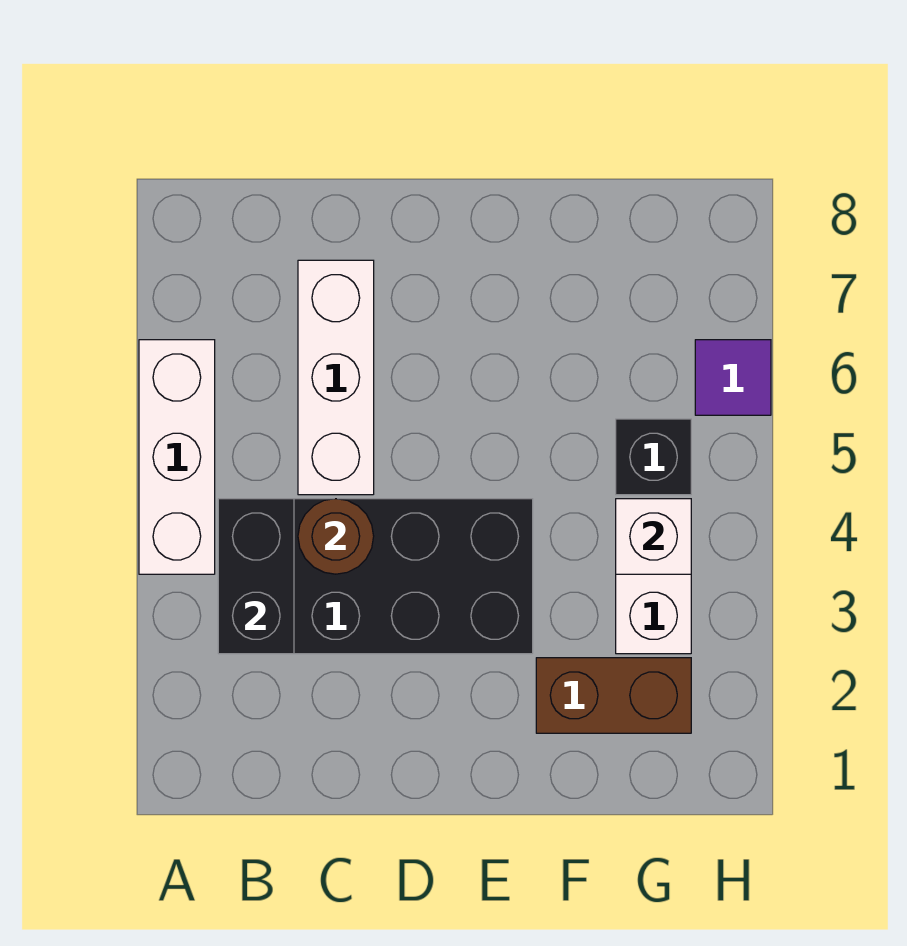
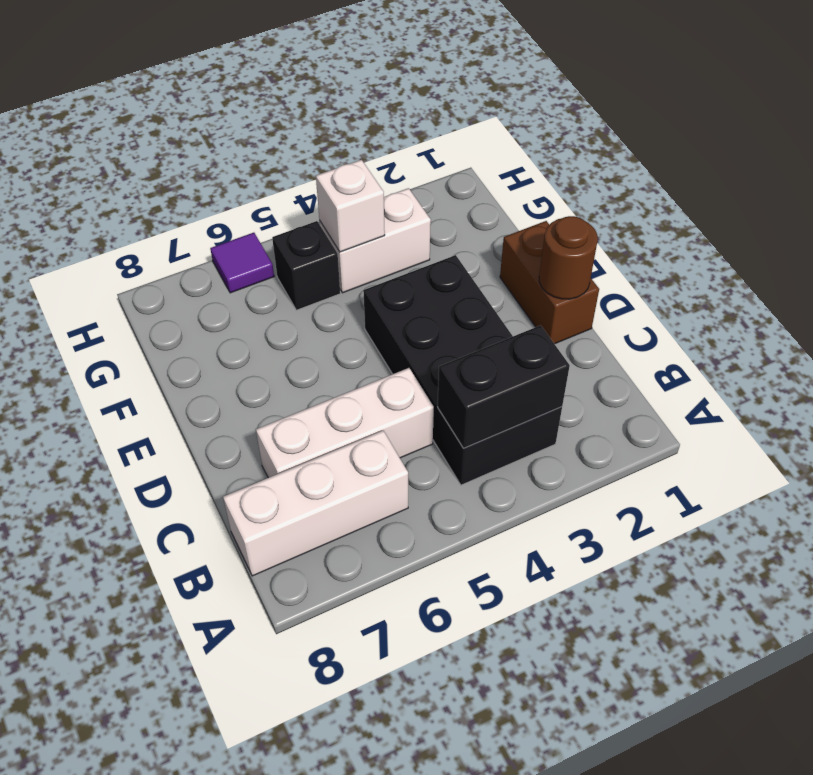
white brick A4:A6 level 1 -> white brick B6:B8 level 1
brown round brick C4 level 2 -> brown round brick D1 level 2
brown brick F2:G2 level 1 -> brown brick D1:E1 level 1

